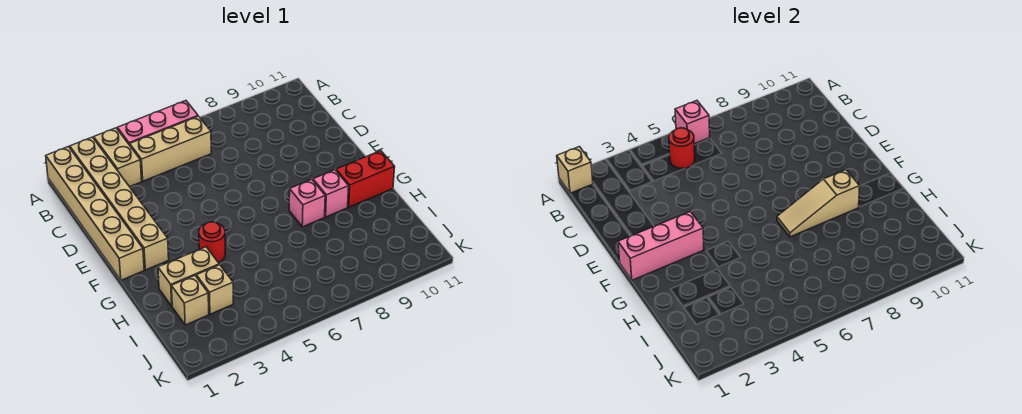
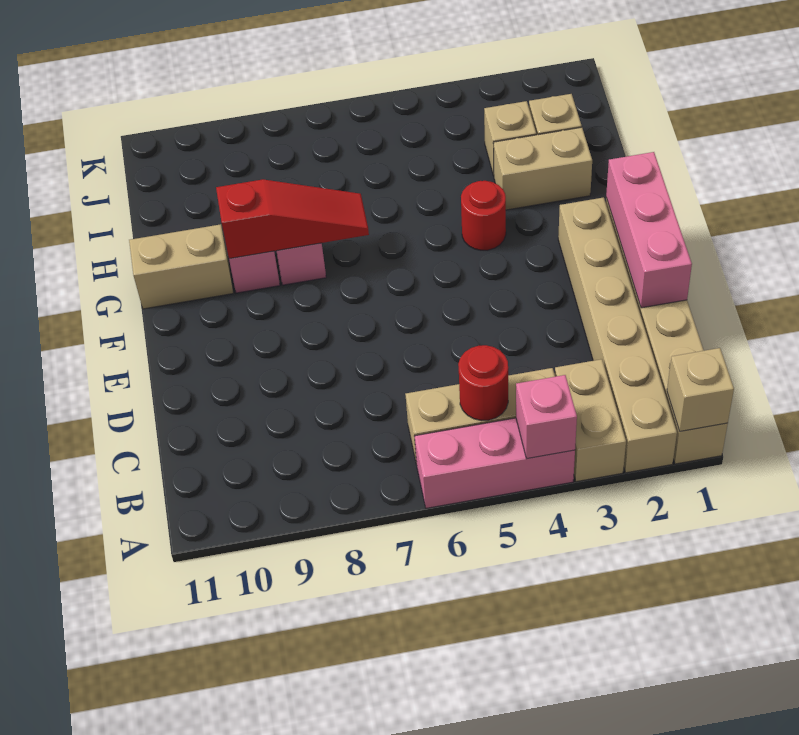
pink brick A6 level 2 -> pink brick A4 level 2
pink brick F1:F3 level 2 -> pink brick D1:F1 level 2
tan slope G7:G9 level 2 top 9 -> red slope G7:G9 level 2 top 9
red brick G10:G11 level 1 -> tan brick G10:G11 level 1

